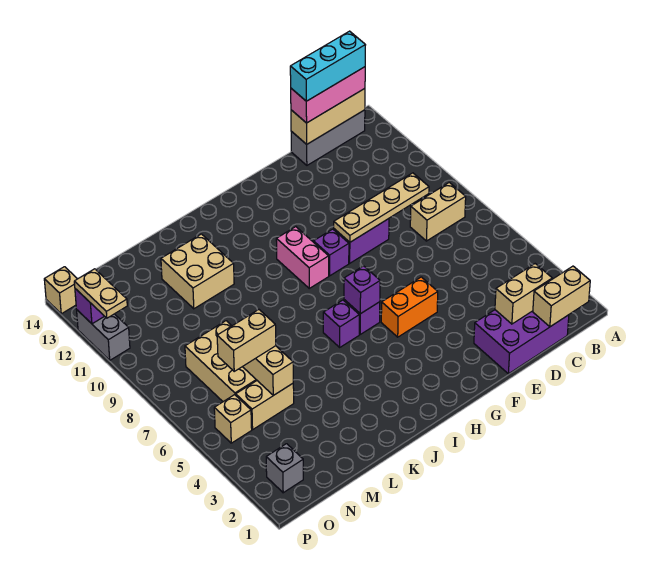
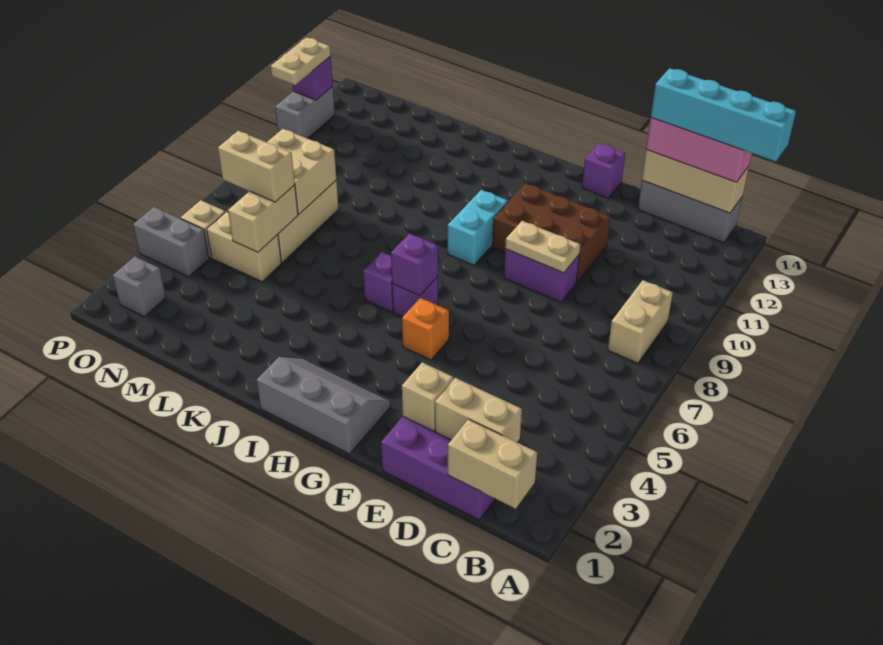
tan brick B8:C8 level 1 -> tan brick B8:B9 level 1
cyan brick B14:D14 level 4 -> cyan brick A14:D14 level 4
tan plate C9:F9 level 2 -> tan plate E9:F9 level 2
none -> brown brick E10:G11 level 1
orange brick F5:G5 level 1 -> orange brick G5 level 1
none -> grey slope G1:I2 level 1 top 1
purple brick G9 level 1 -> purple brick F14 level 1
pink brick H9:H10 level 1 -> cyan brick H9:H10 level 1
tan brick K11:L12 level 1 -> tan brick M7:N8 level 2
none -> grey brick O4:P4 level 1
tan brick P14 level 1 -> tan brick E2 level 2

